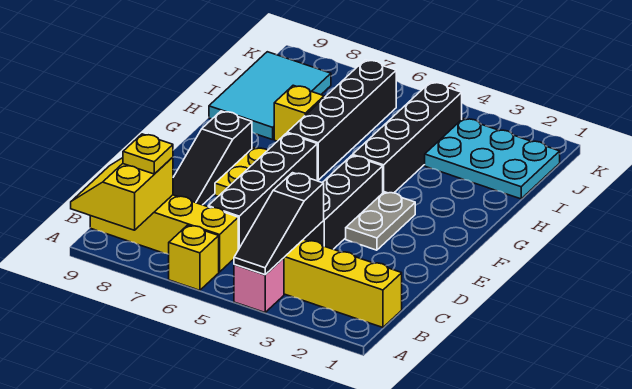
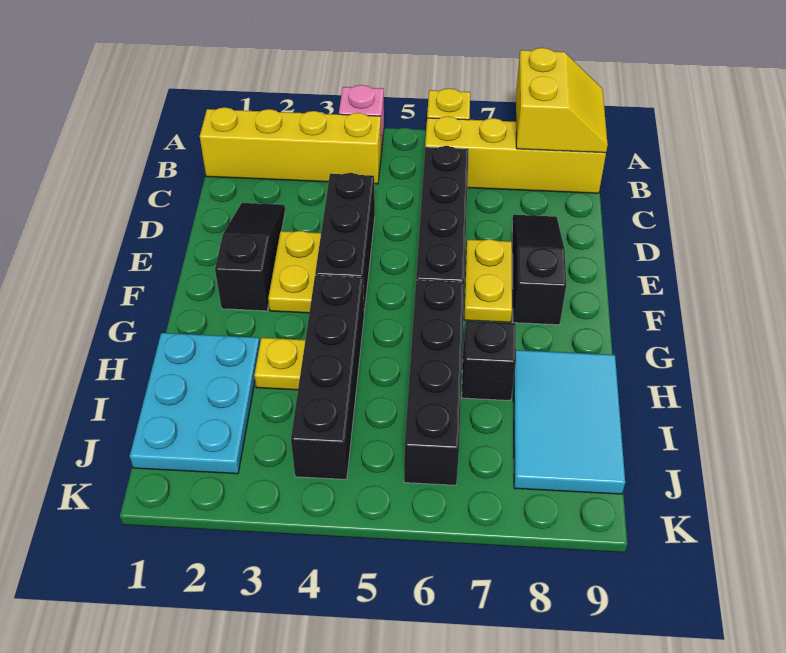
black slope A4:C4 level 2 top C -> black slope D2:F2 level 1 top F
yellow plate B8 level 3 -> yellow plate H3 level 1
grey plate E3:F3 level 1 -> yellow plate E3:F3 level 1
yellow brick H7 level 1 -> black brick H7 level 1
cyan plate I1:J3 level 1 -> cyan plate H1:J2 level 1

